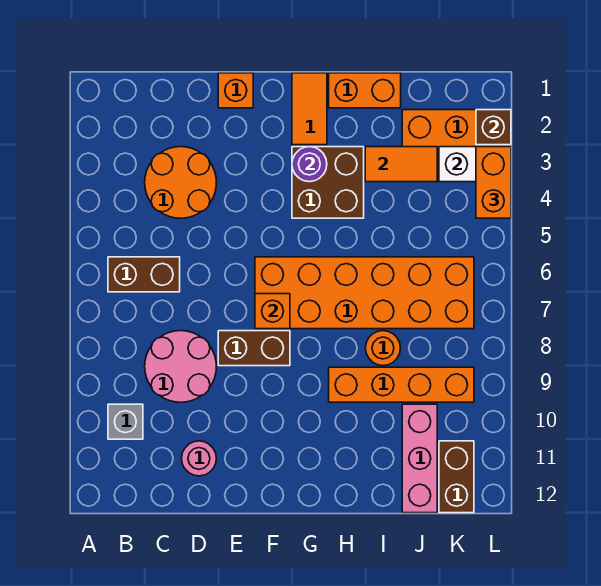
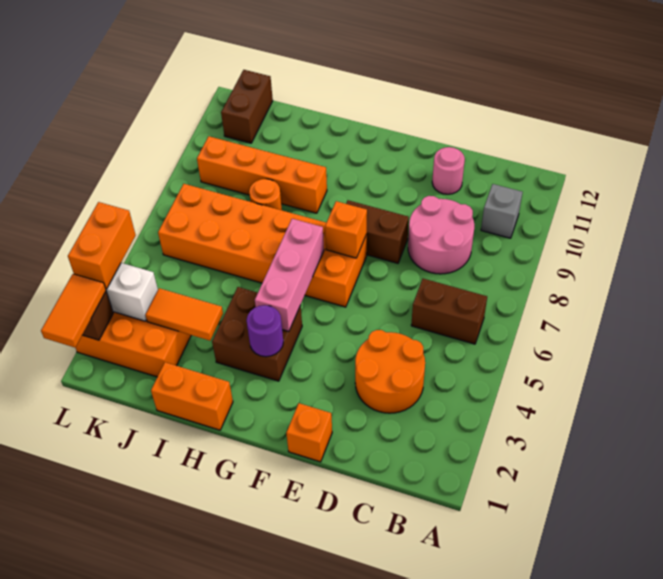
orange tile G1:G2 level 1 -> orange tile L1:L2 level 3
pink brick J10:J12 level 1 -> pink brick G4:G6 level 2

